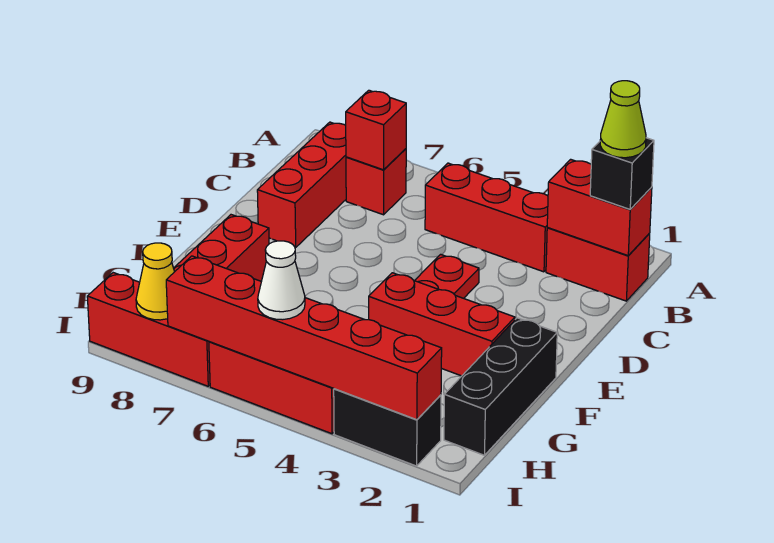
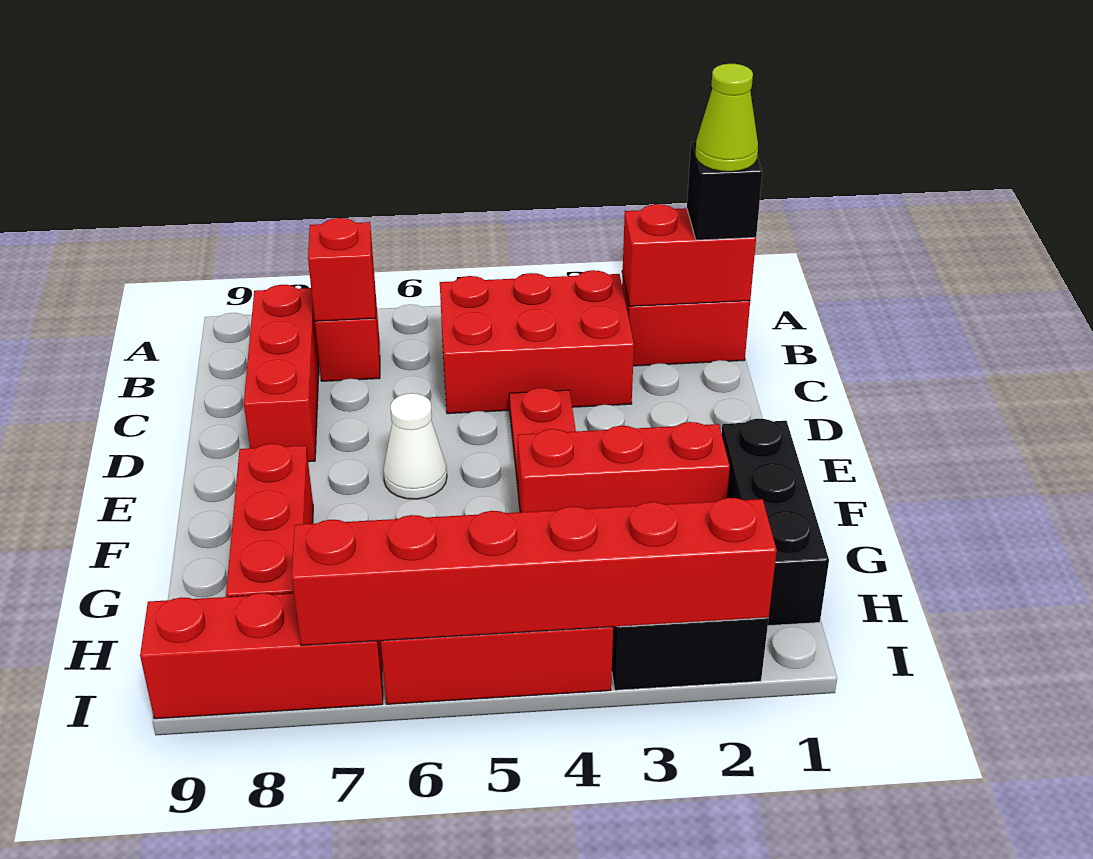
red brick B3:B5 level 1 -> red brick B3:C5 level 1
white cone I5 level 3 -> white cone E6 level 1
yellow cone I8 level 2 -> none

